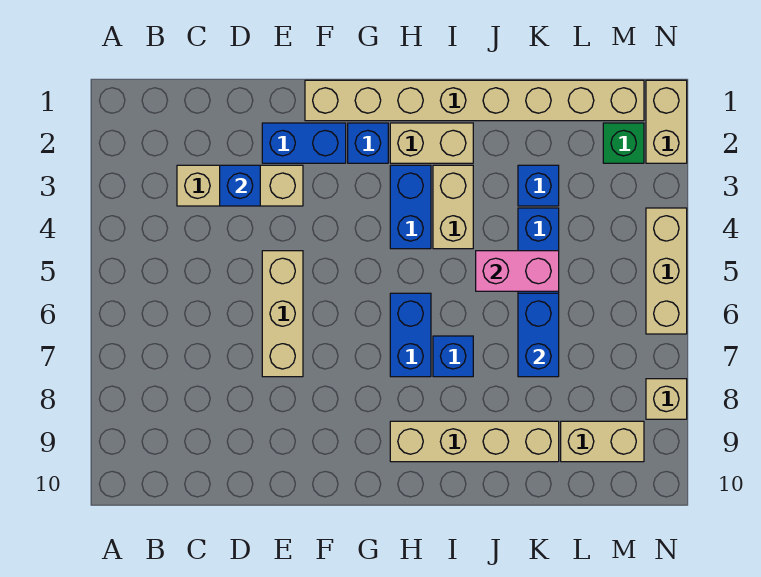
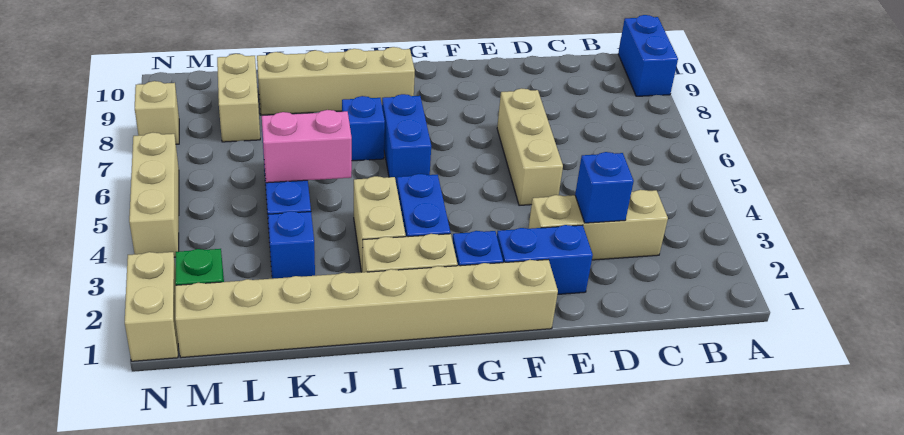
blue brick K6:K7 level 2 -> blue brick A9:A10 level 1
tan brick L9:M9 level 1 -> tan brick L8:L9 level 1

